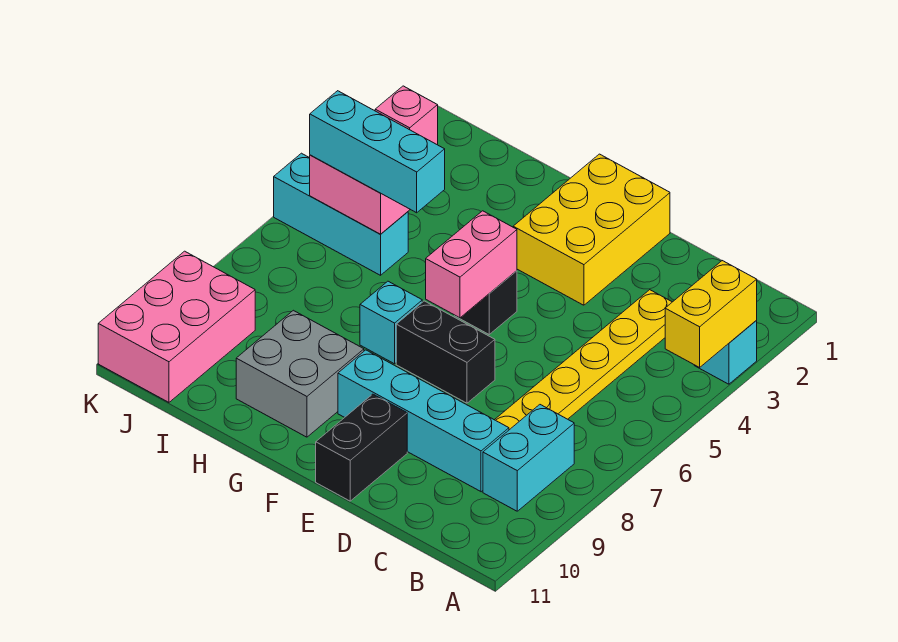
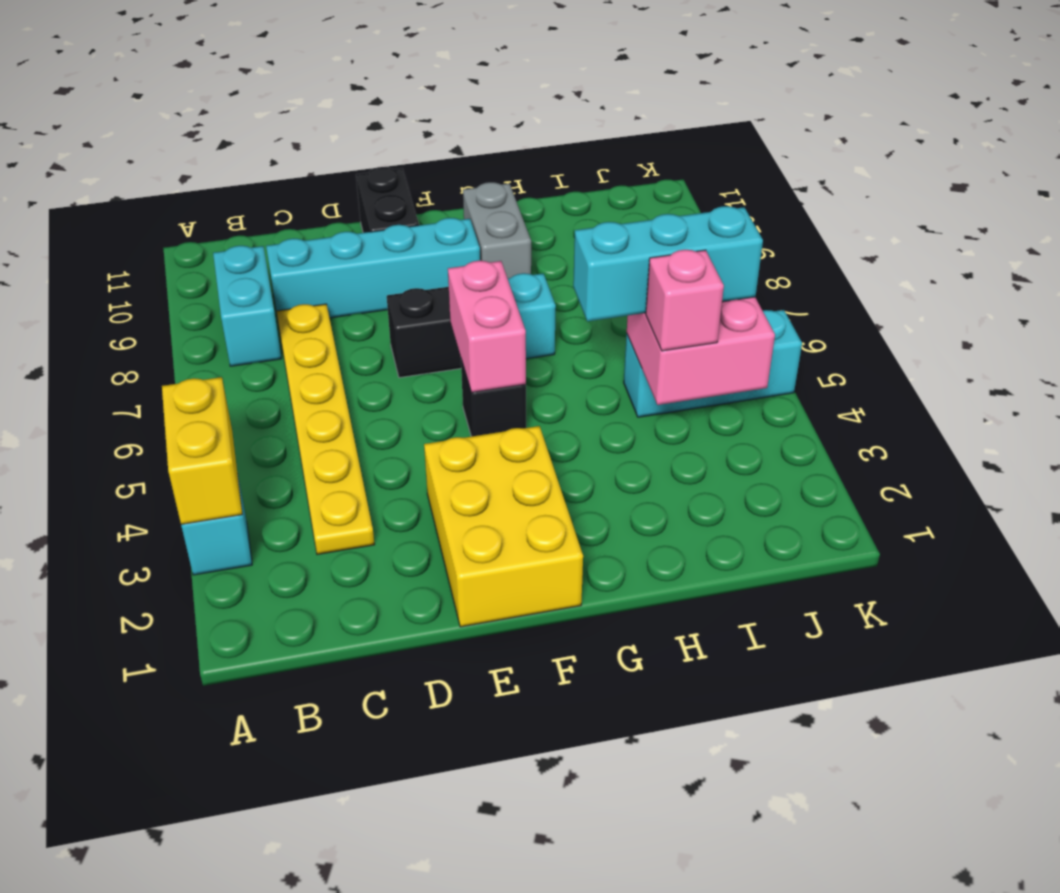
grey brick G9:H10 level 1 -> grey brick G9:G10 level 1
pink brick J9:K11 level 1 -> none

